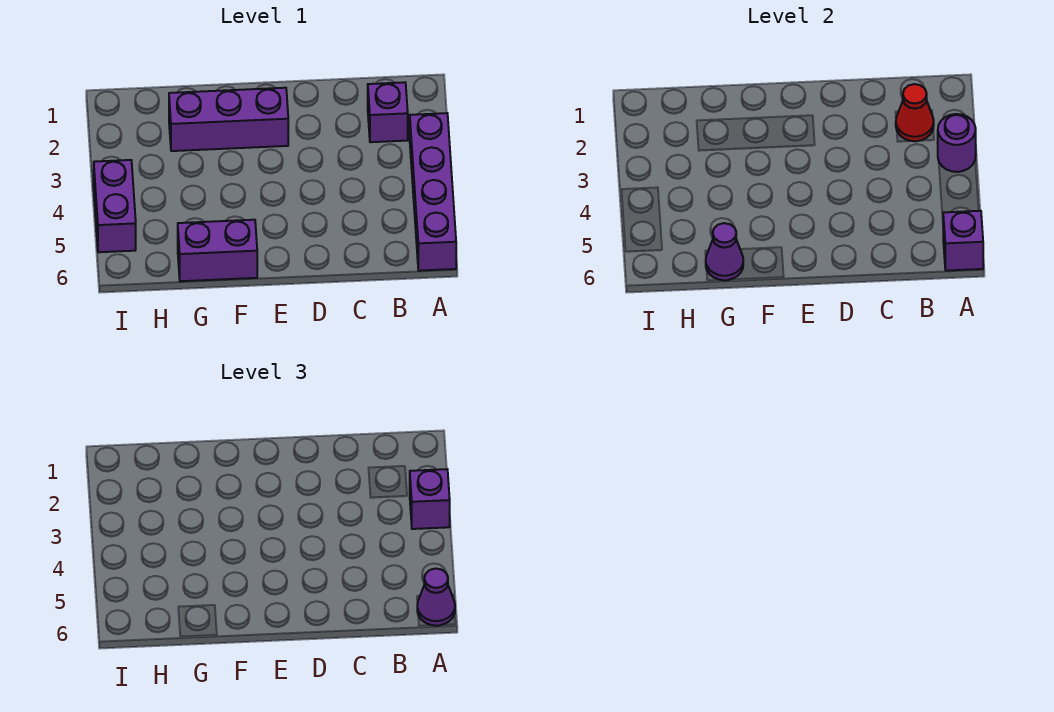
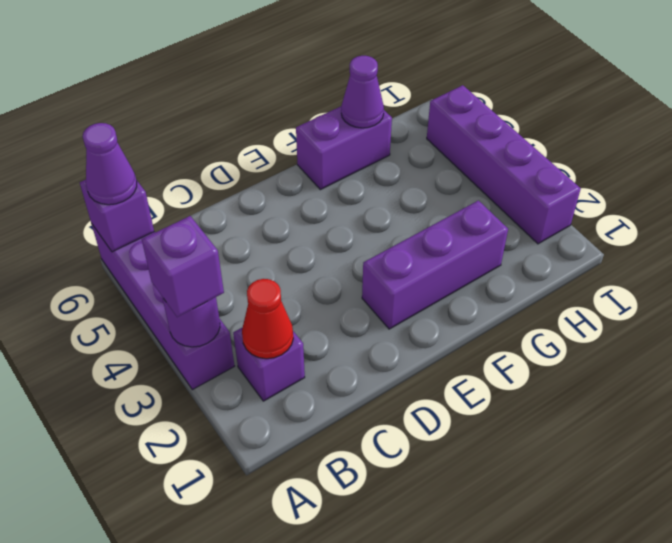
purple brick I4:I5 level 1 -> purple brick I2:I5 level 1

